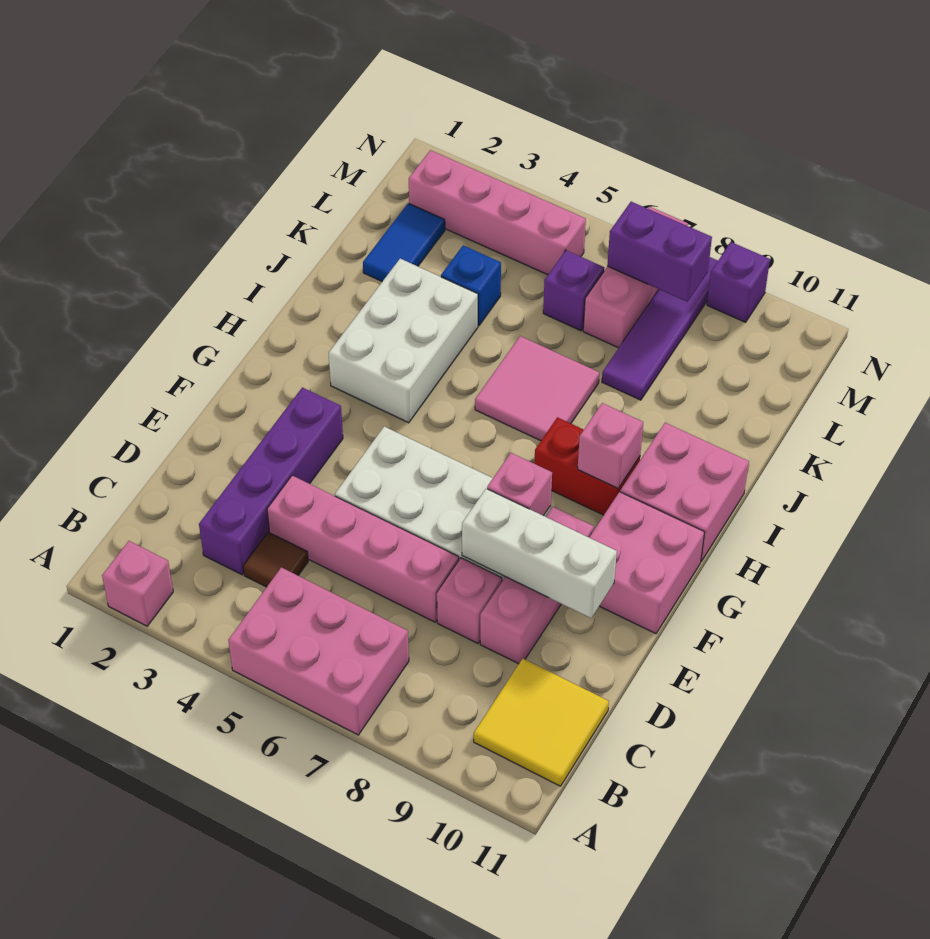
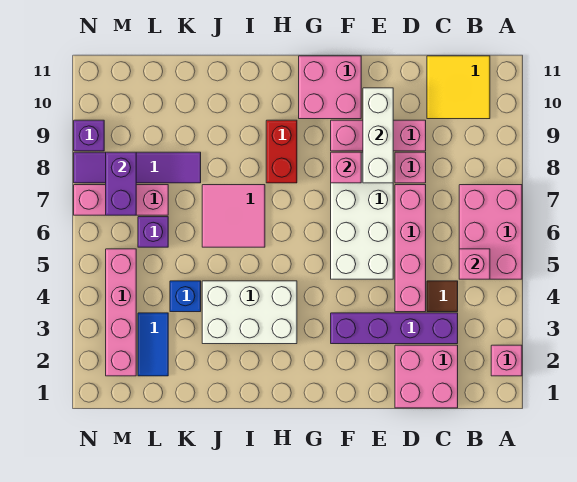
pink brick H9 level 2 -> pink brick B5 level 2
pink brick H10:I11 level 1 -> pink brick C1:D2 level 1
blue tile K2:L2 level 1 -> blue tile L2:L3 level 1

